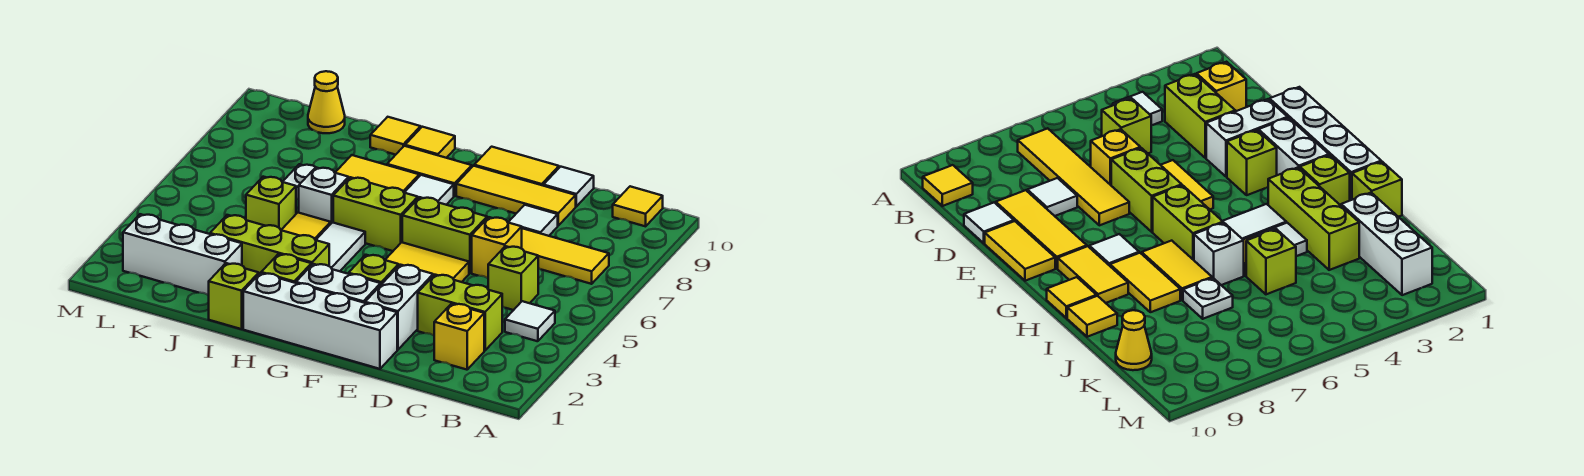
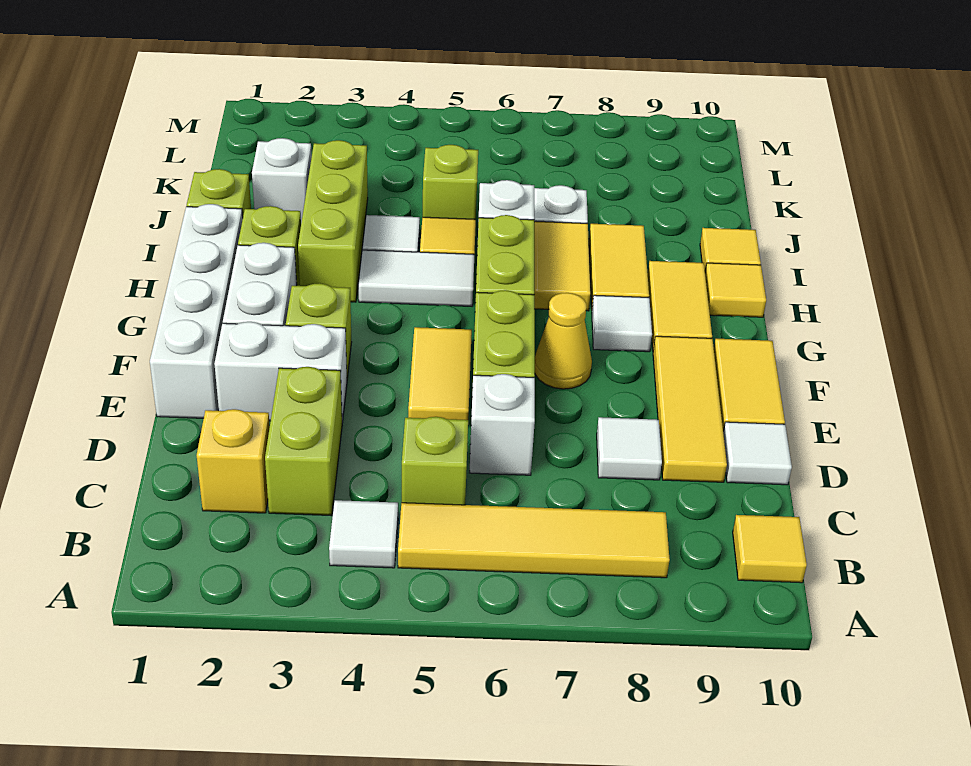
yellow tile B7:E7 level 1 -> yellow tile B5:B8 level 1
yellow brick D6 level 1 -> white brick D6 level 1
white brick J2:L2 level 1 -> white brick J2 level 1
yellow cone K10 level 1 -> yellow cone F7 level 1

